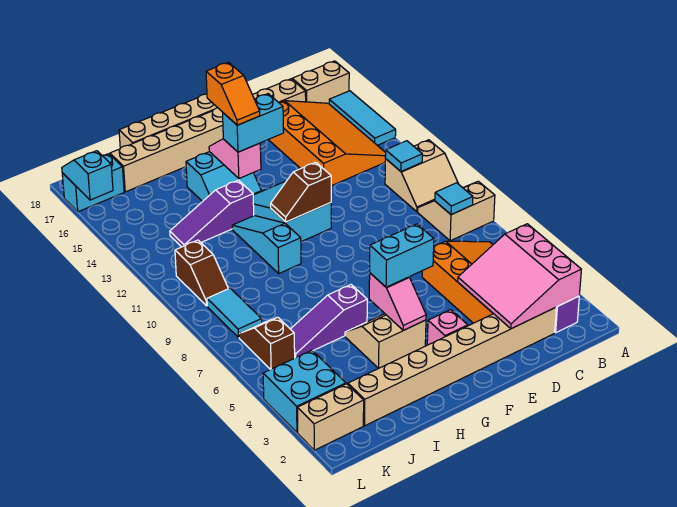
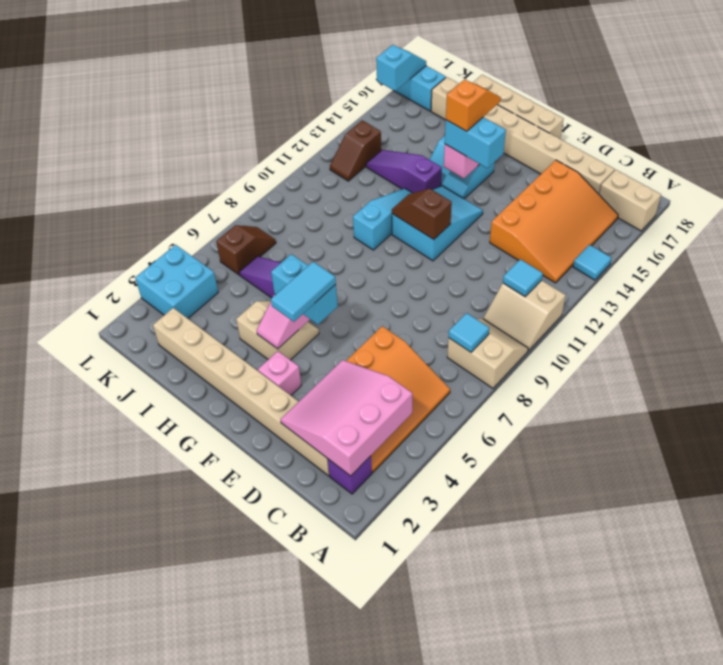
cyan tile A14:A16 level 1 -> cyan tile A14 level 1
orange slope G14:G15 level 4 top 15 -> orange slope G14:G15 level 4 top 14
tan brick K2:L2 level 1 -> none
cyan tile K8:K9 level 1 -> cyan tile F4:F5 level 4
brown slope K10:K11 level 1 top 11 -> brown slope K12:K13 level 1 top 13

